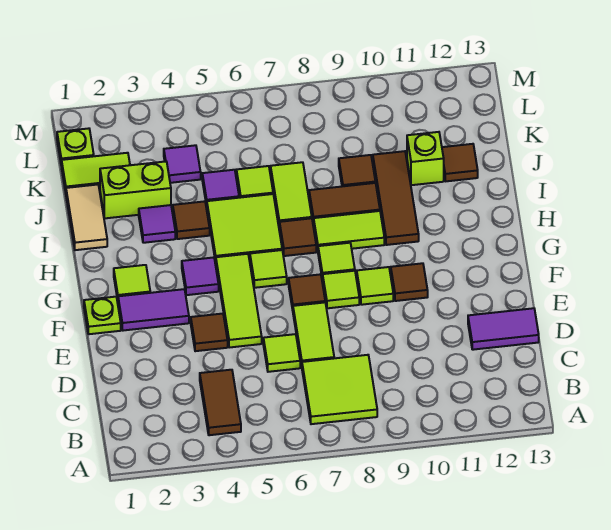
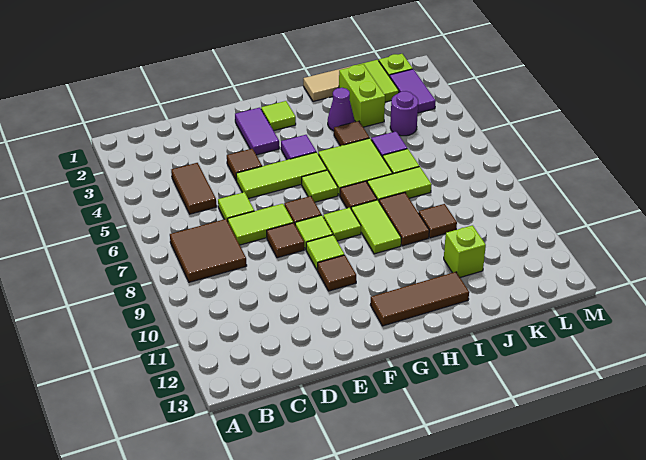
brown tile B4:C4 level 1 -> brown tile C4:C5 level 1
lime tile B7:C8 level 1 -> brown tile B7:C8 level 1
purple tile D12:D13 level 1 -> purple tile L2:L3 level 1
lime plate F1 level 1 -> none
brown tile H10:J10 level 1 -> brown tile G12:I12 level 1
purple tile I3 level 1 -> purple cone I3 level 1
brown tile J12 level 1 -> brown tile E8 level 1
purple tile K4 level 1 -> purple round brick K4 level 1

